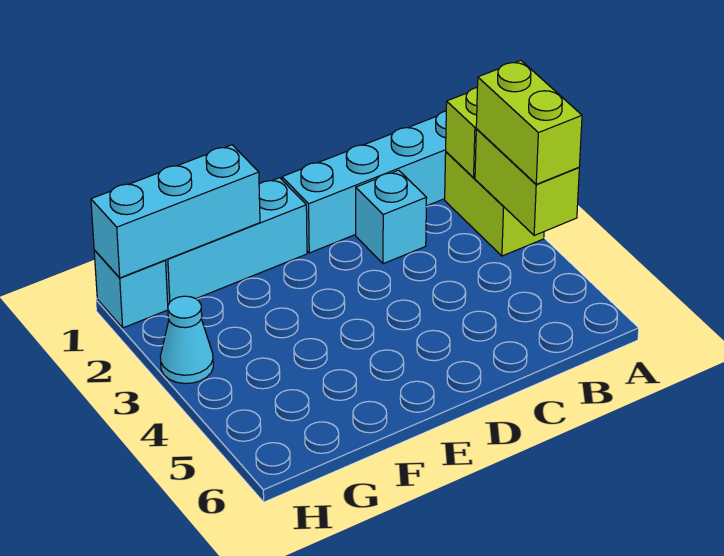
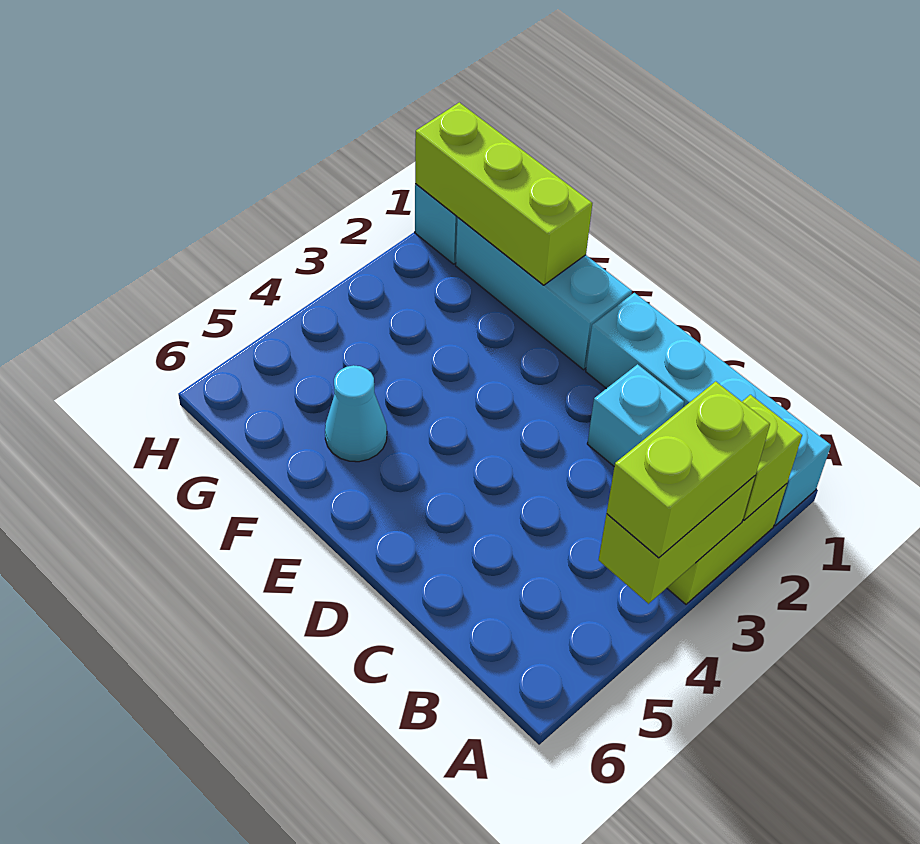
cyan brick F1:H1 level 2 -> lime brick F1:H1 level 2
cyan cone H3 level 1 -> cyan cone F5 level 1

